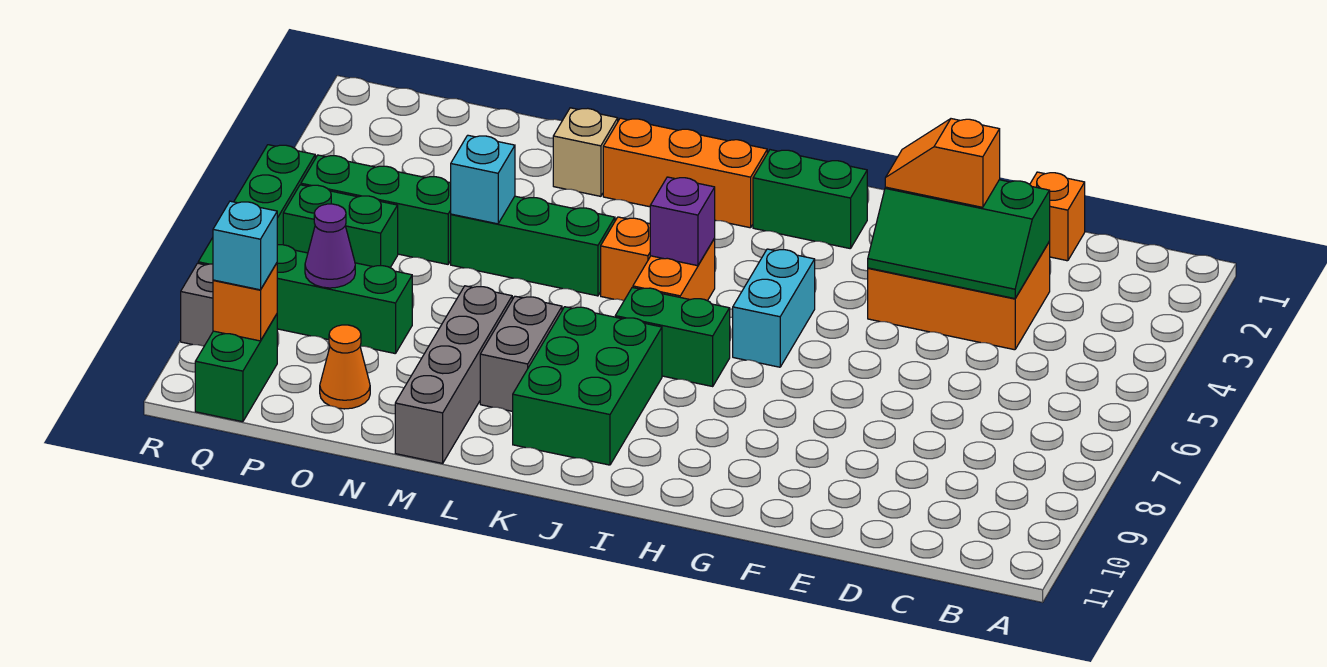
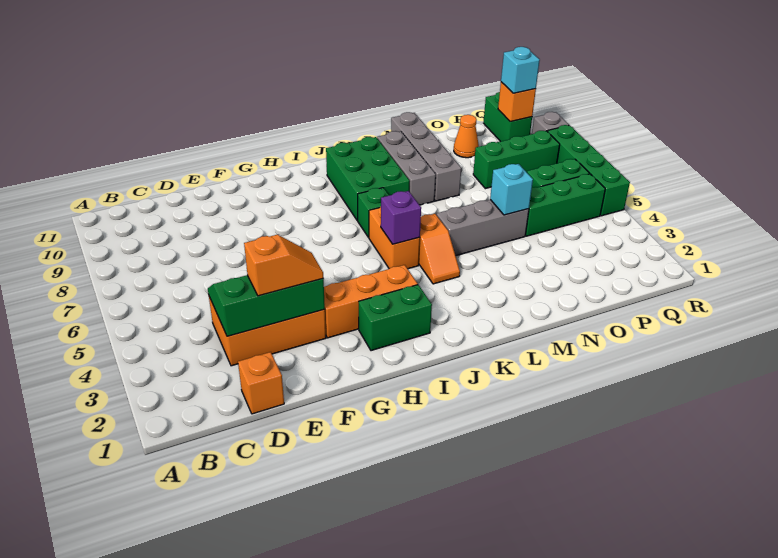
cyan brick H5:H6 level 1 -> none
green brick I7:J7 level 1 -> green brick J7 level 1
orange brick J2:L2 level 1 -> orange brick G3:I3 level 1
green brick L5:N5 level 1 -> grey brick L5:N5 level 1
grey brick L8:L9 level 1 -> grey brick L8:L10 level 1
tan brick M2 level 1 -> none
purple cone P8 level 2 -> none

